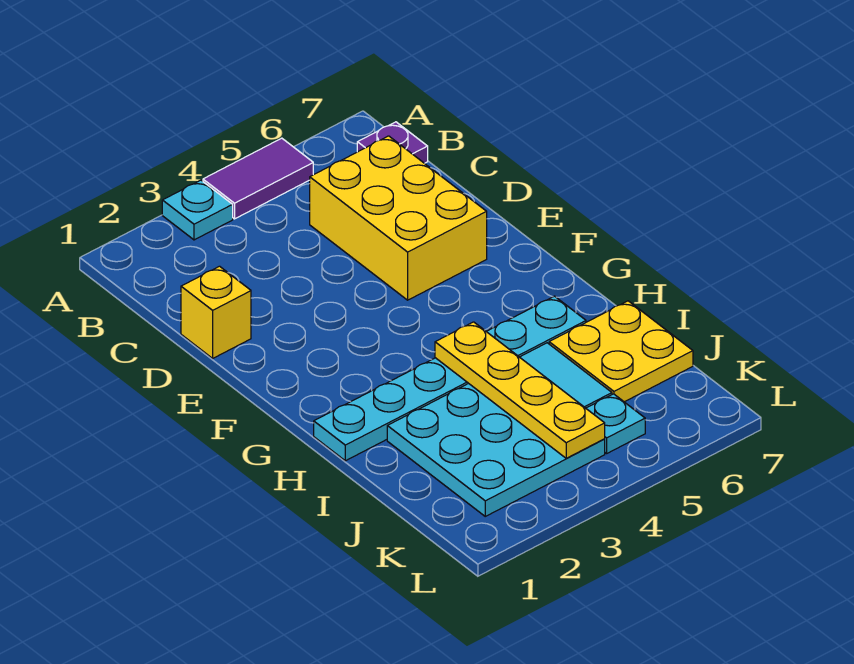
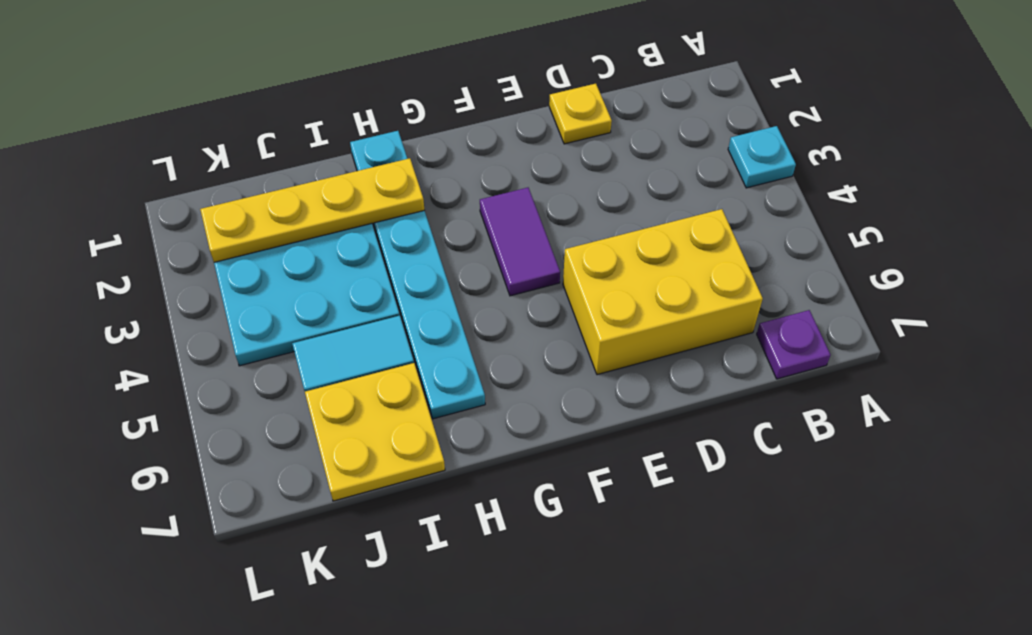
purple tile A4:A5 level 1 -> purple tile F3:F4 level 1
yellow brick D1 level 1 -> yellow plate D1 level 1
yellow plate H4:K4 level 2 -> yellow plate H2:K2 level 2
cyan plate K5 level 1 -> none

